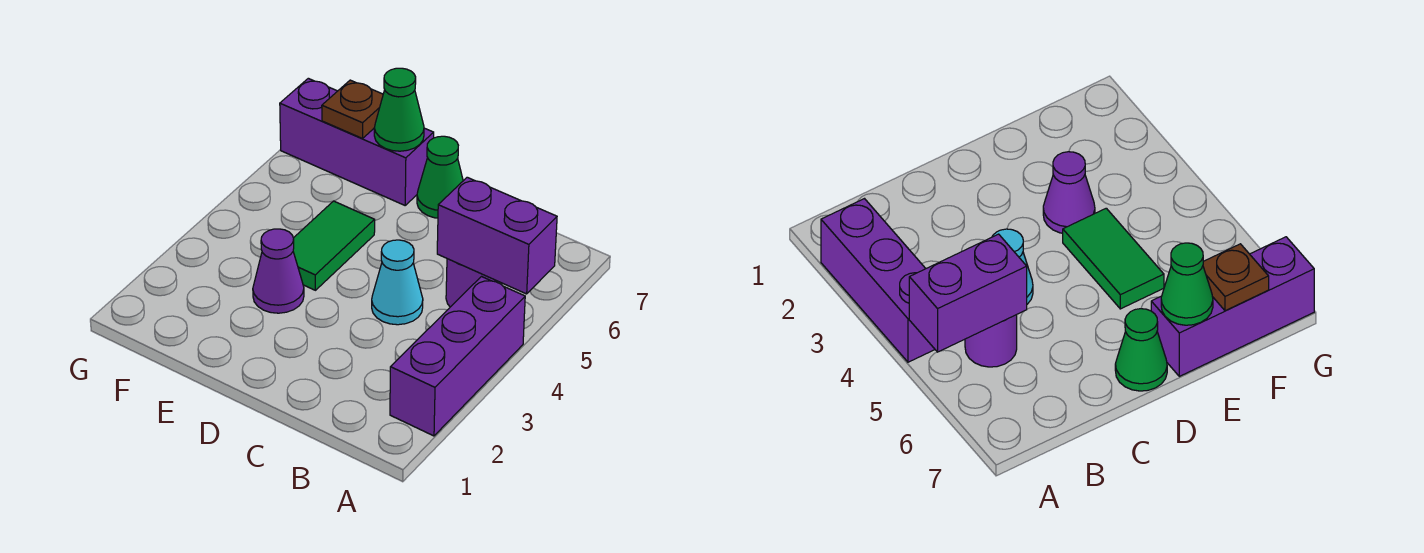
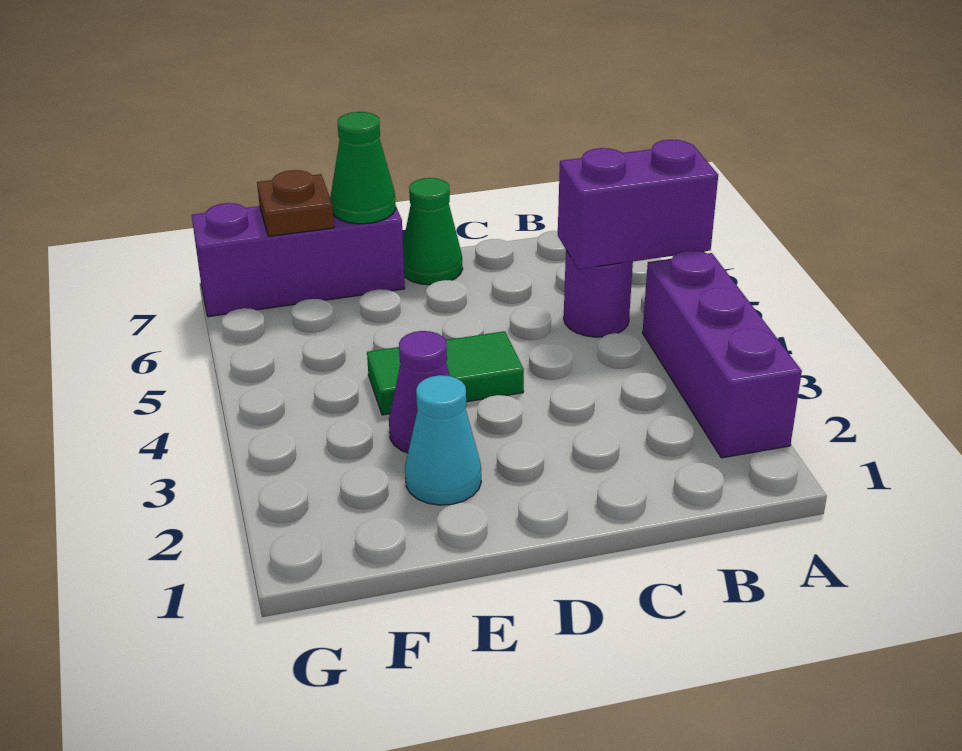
cyan cone C4 level 1 -> cyan cone E2 level 1
green tile E4:E5 level 1 -> green tile D4:E4 level 1

